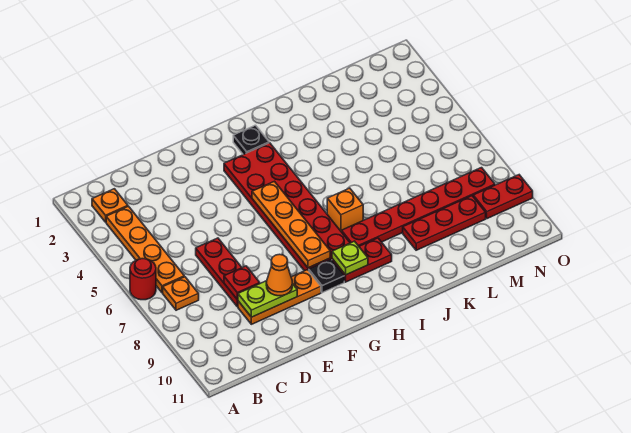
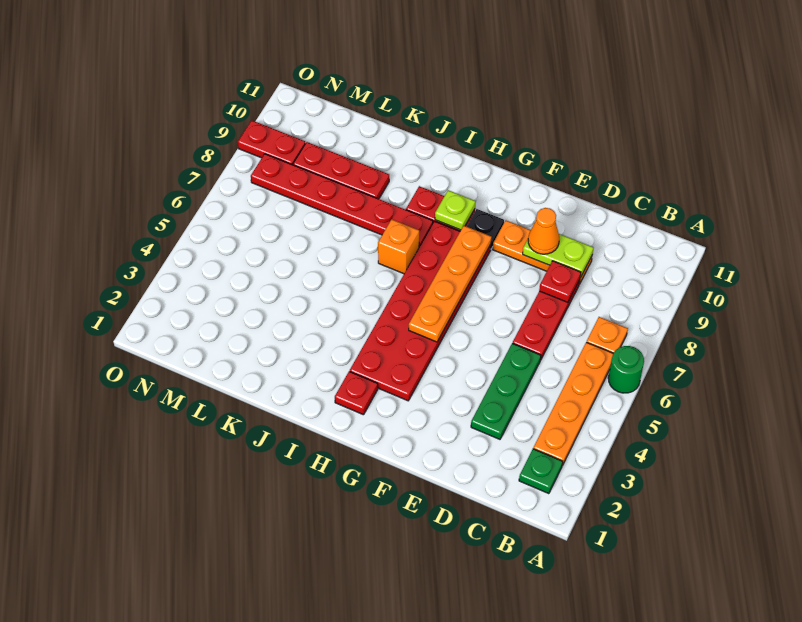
red round brick A6 level 1 -> green round brick A6 level 1
orange plate B2 level 1 -> green plate B2 level 1
none -> green plate D3:D5 level 1
black plate H2 level 1 -> red plate H2 level 1

